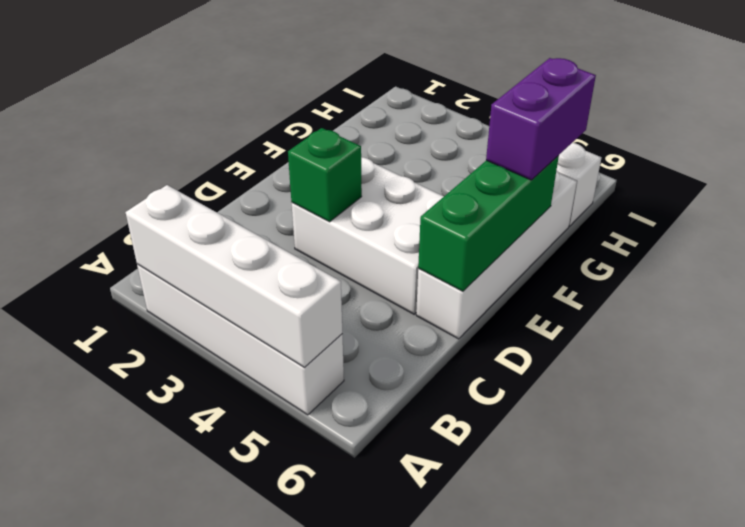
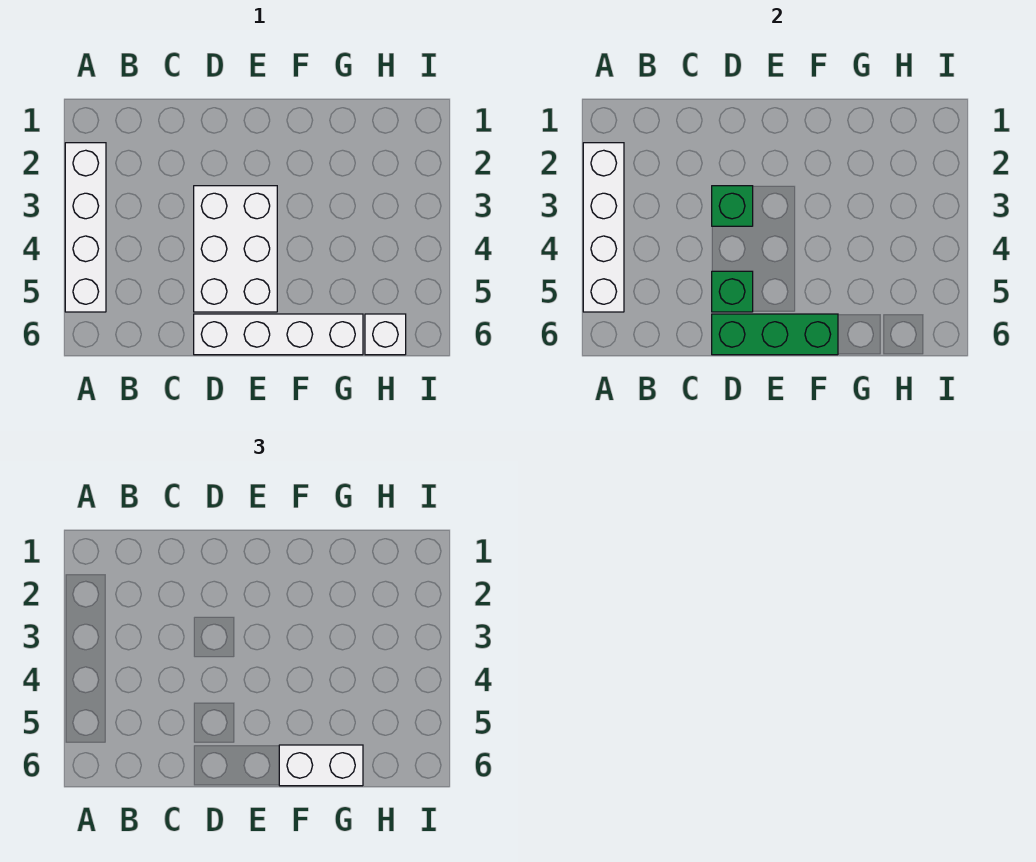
none -> green brick D5 level 2
purple brick F6:G6 level 3 -> white brick F6:G6 level 3

